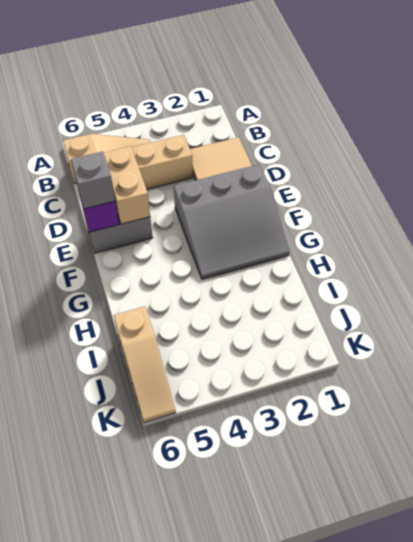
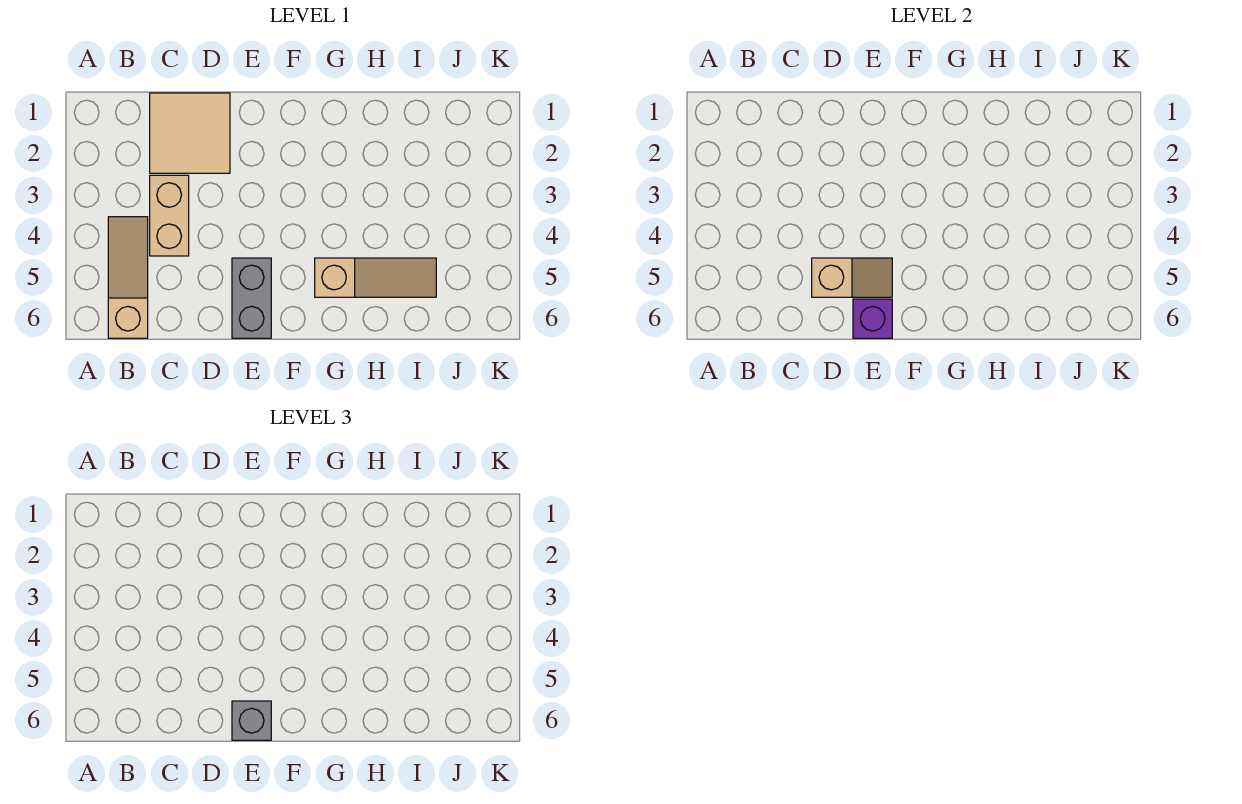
tan brick D5:E5 level 2 -> tan slope D5:E5 level 2 top D
grey slope E1:G3 level 1 top E -> none
tan slope I6:K6 level 1 top I -> tan slope G5:I5 level 1 top G

